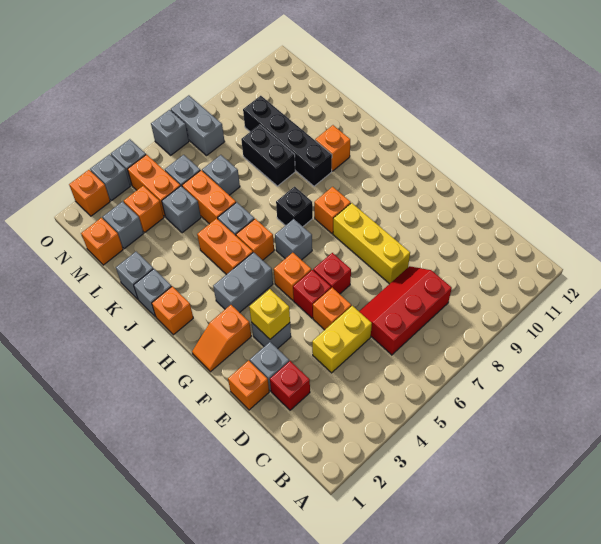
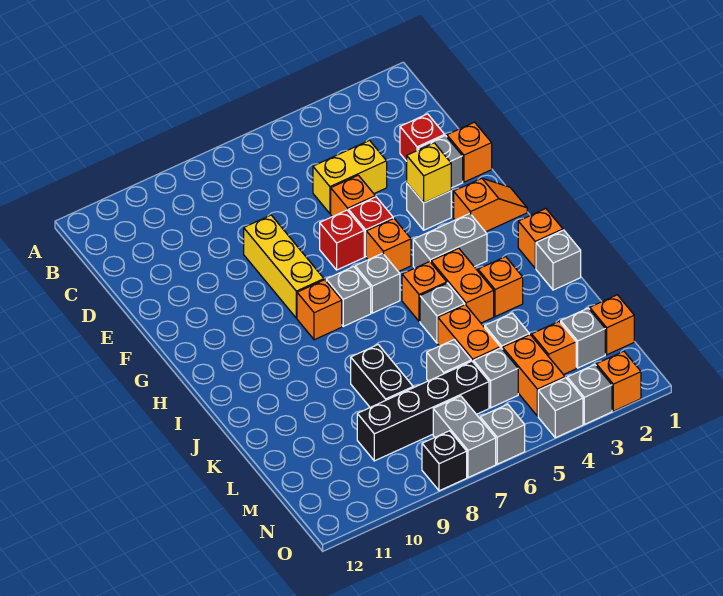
red slope C6:D8 level 1 top C -> none
black brick I7 level 1 -> black brick O8 level 1
black brick J9:M9 level 1 -> black brick M6:M9 level 1
orange brick J10 level 1 -> orange brick J3 level 1
grey brick K1 level 1 -> grey brick H7 level 1

